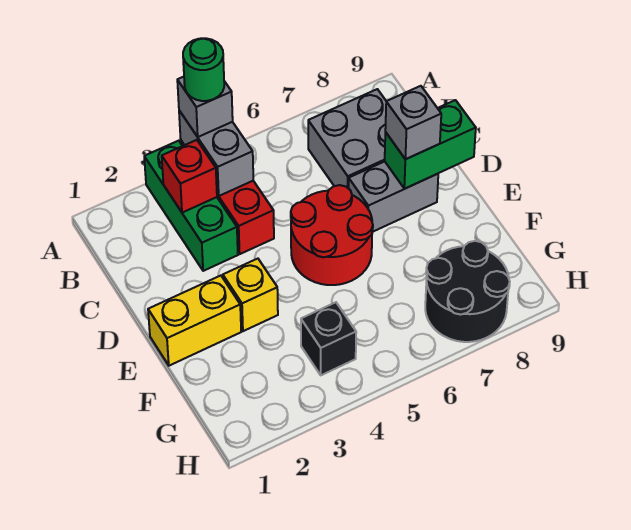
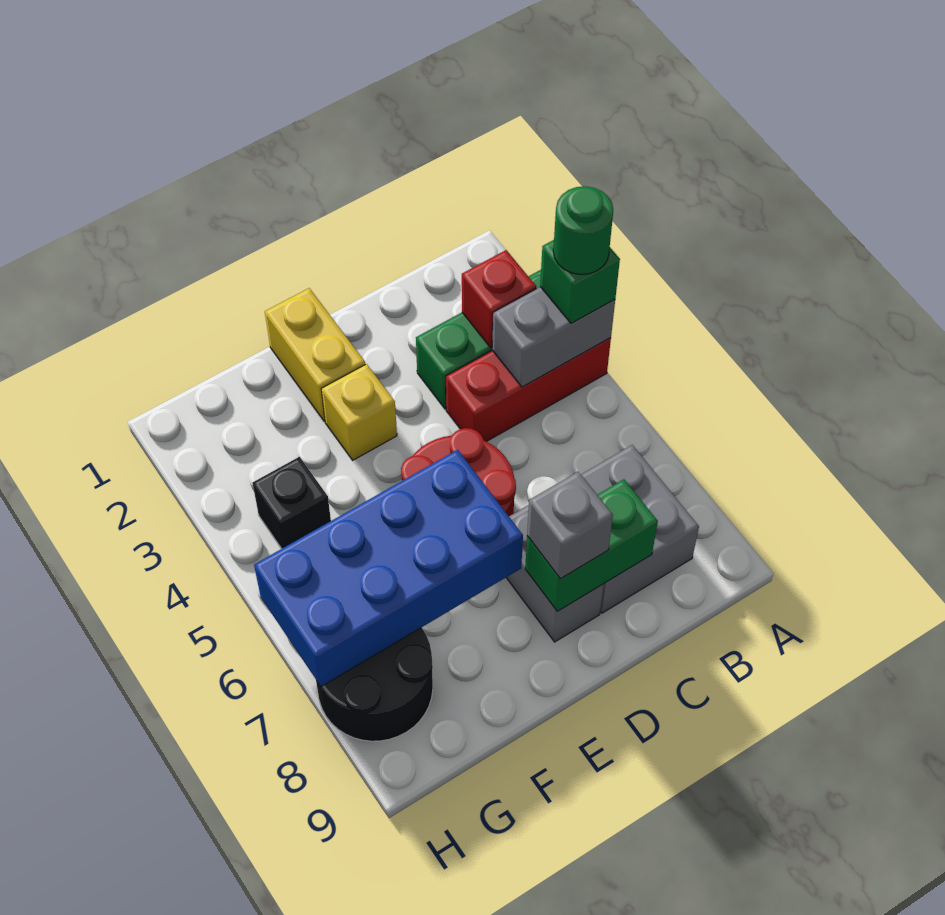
grey brick A4 level 3 -> green brick A4 level 3
green brick D8:D9 level 2 -> green brick C8:D8 level 2
none -> blue brick E6:H7 level 2

